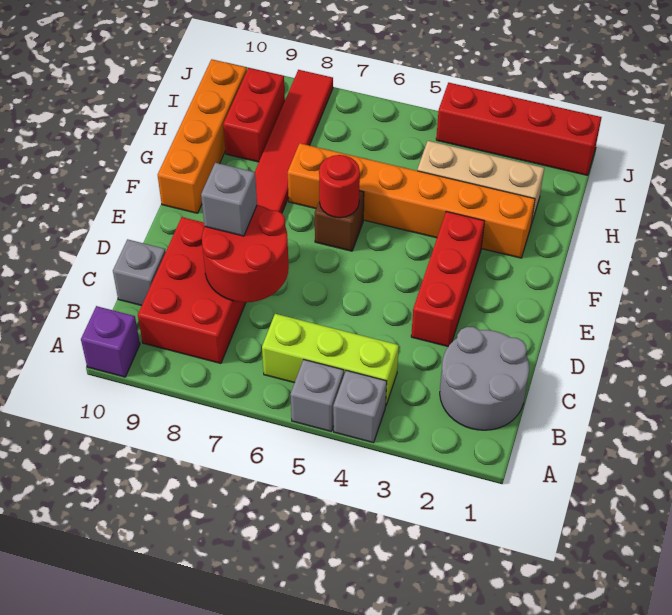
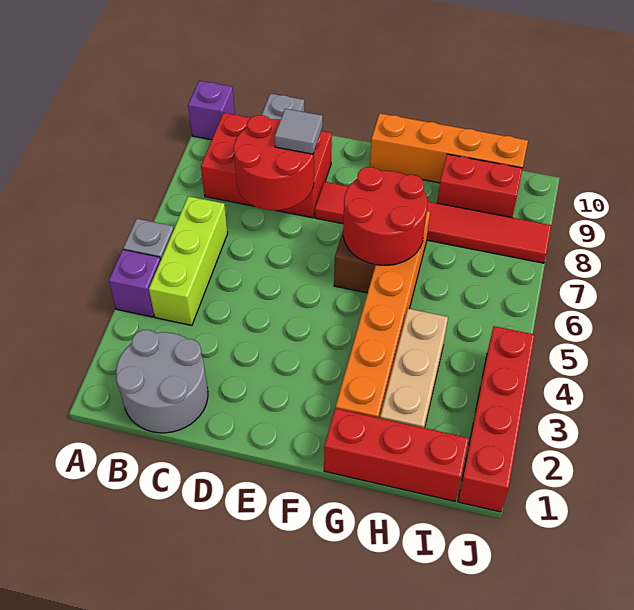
grey brick A4 level 1 -> purple brick A4 level 1
red brick D3:F3 level 1 -> red brick G1:I1 level 1
grey brick D8 level 3 -> grey tile D8 level 3
red round brick F6 level 2 -> red round brick F6:G7 level 2

